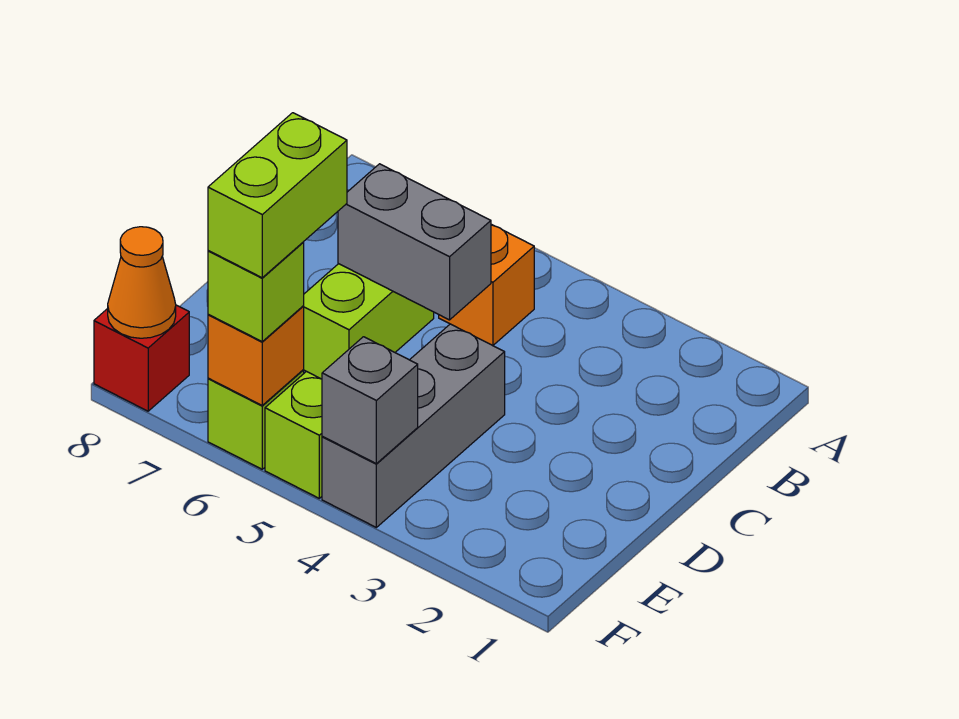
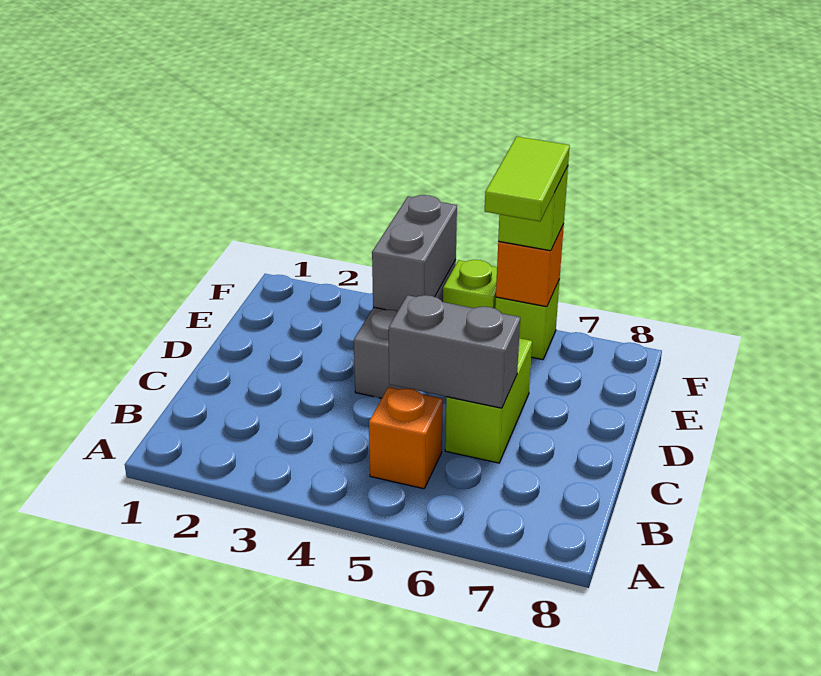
lime brick E6:F6 level 4 -> lime tile E6:F6 level 4
grey brick F4 level 2 -> grey brick E4:F4 level 2
red brick F8 level 1 -> none
orange cone F8 level 2 -> none

